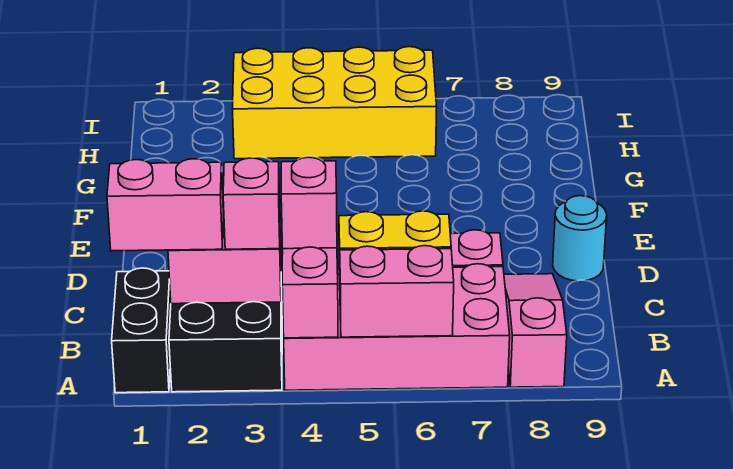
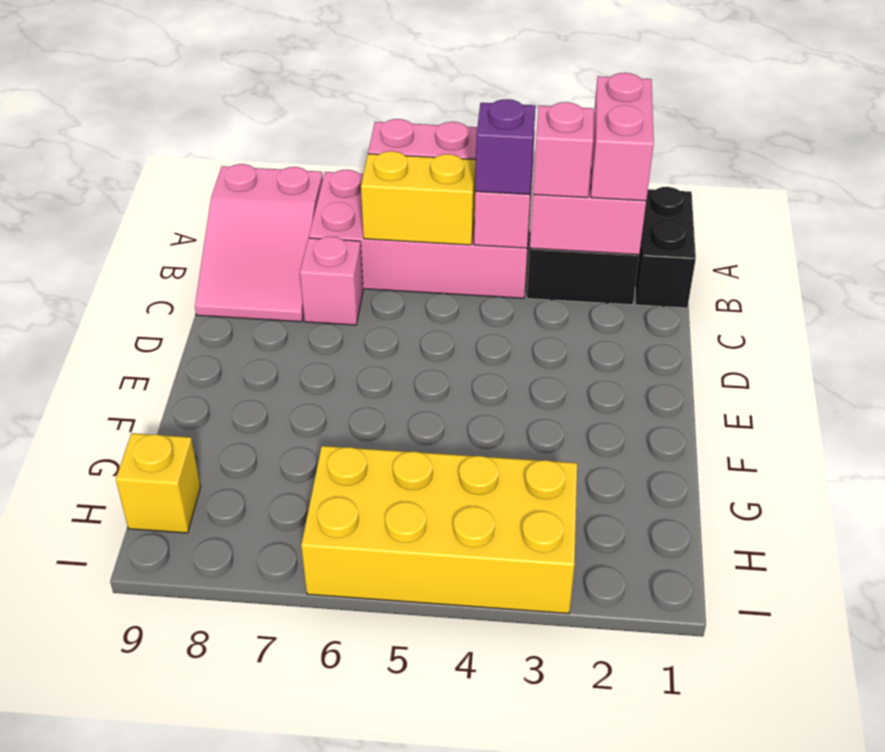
pink slope A8:C8 level 1 top A -> pink slope A8:C9 level 1 top A
pink brick B1:B2 level 3 -> pink brick A2:B2 level 3
pink brick B4 level 3 -> purple brick B4 level 3
cyan round brick D9 level 1 -> none
none -> yellow brick H9 level 1

